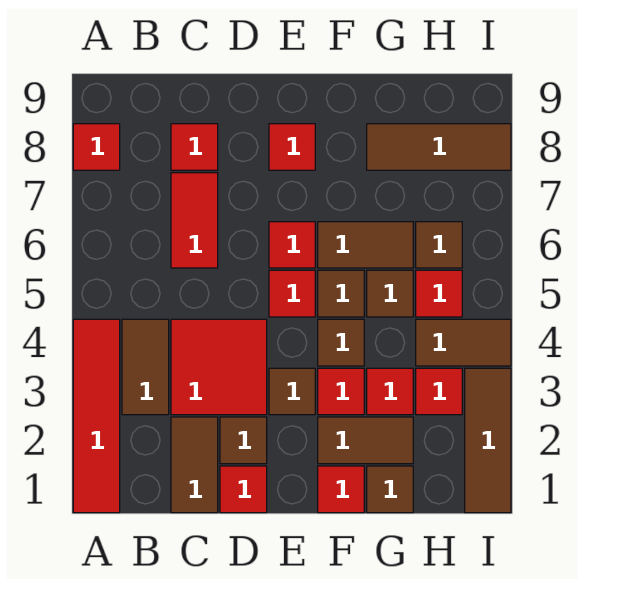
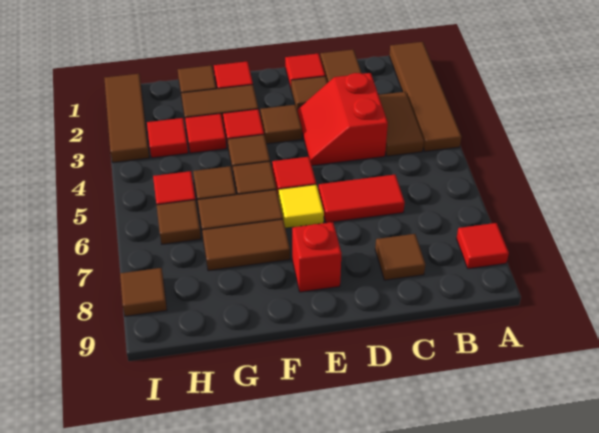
red tile A1:A4 level 1 -> brown tile A1:A4 level 1
red tile C3:D4 level 1 -> red slope C3:D4 level 1 top C
red tile C6:C7 level 1 -> red tile C6:D6 level 1
red tile C8 level 1 -> brown tile C8 level 1
red tile E6 level 1 -> yellow tile E6 level 1
red tile E8 level 1 -> red brick E8 level 1
brown tile G8:I8 level 1 -> brown tile I8 level 1
brown tile H4:I4 level 1 -> brown tile F7:G7 level 1

